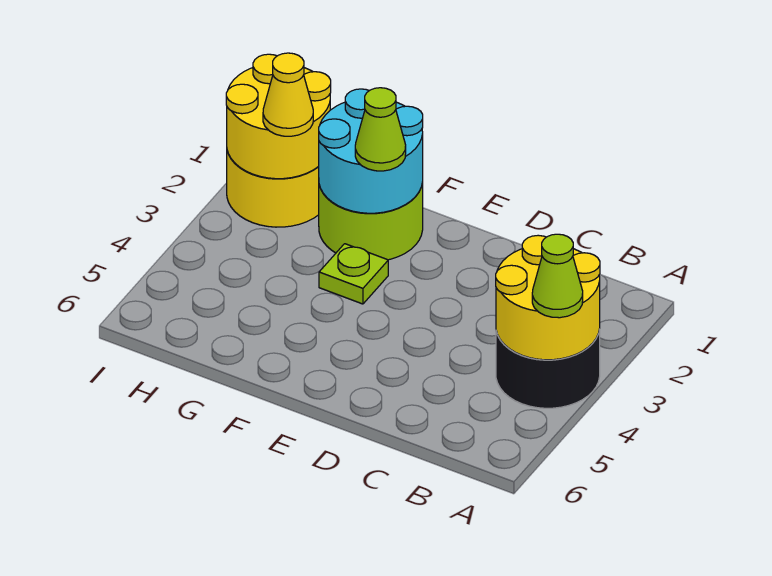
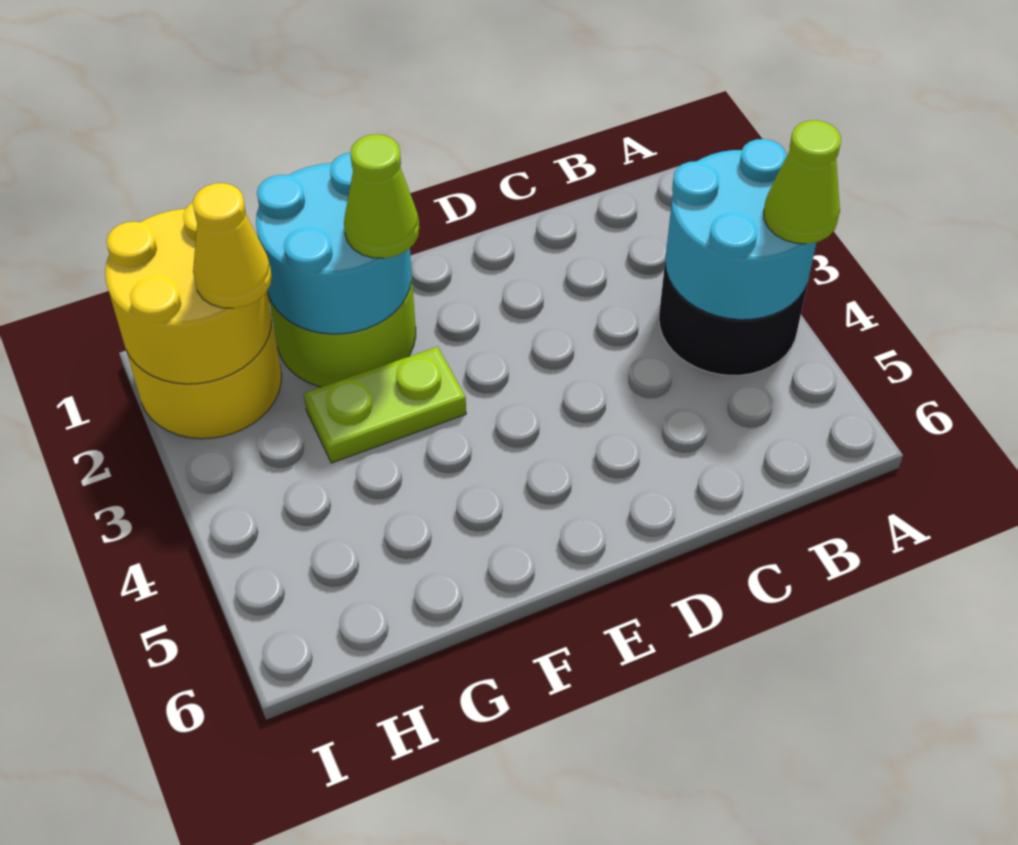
yellow round brick A3:B4 level 2 -> cyan round brick A3:B4 level 2
lime plate F3 level 1 -> lime plate F3:G3 level 1

